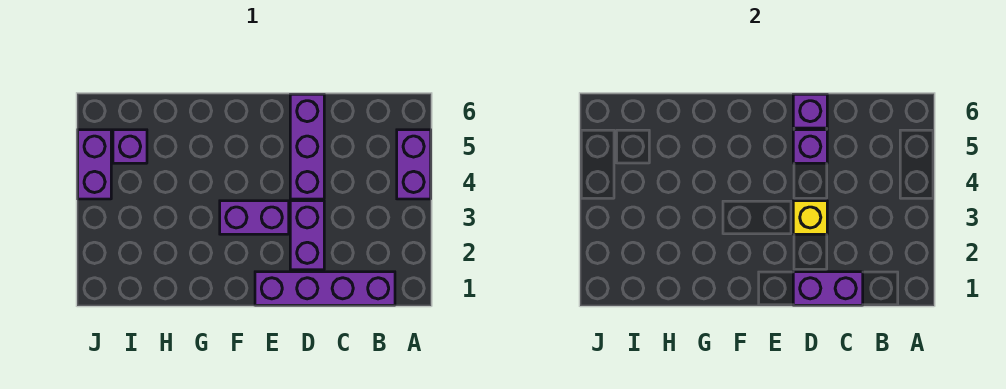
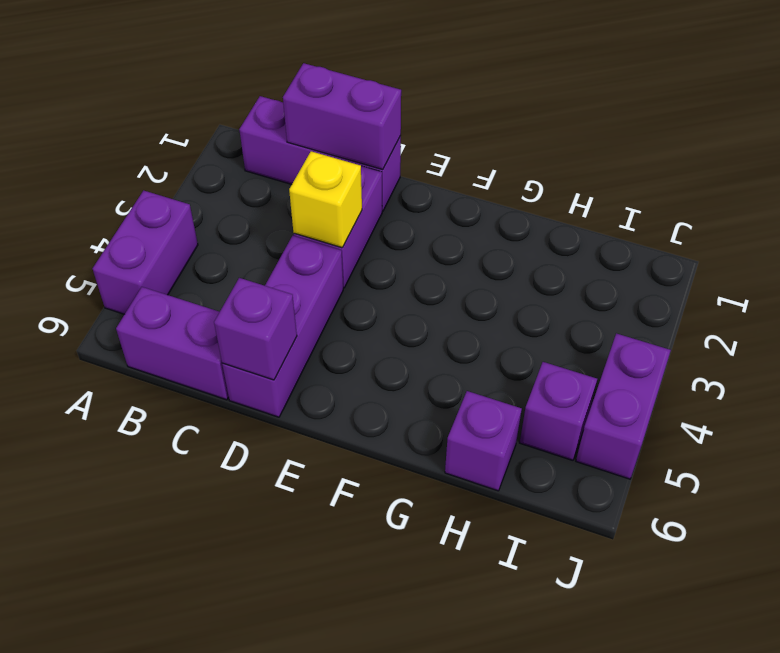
purple brick B1:E1 level 1 -> purple brick B1:D1 level 1
purple brick D5 level 2 -> purple brick H6 level 1
purple brick E3:F3 level 1 -> purple brick B6:C6 level 1

